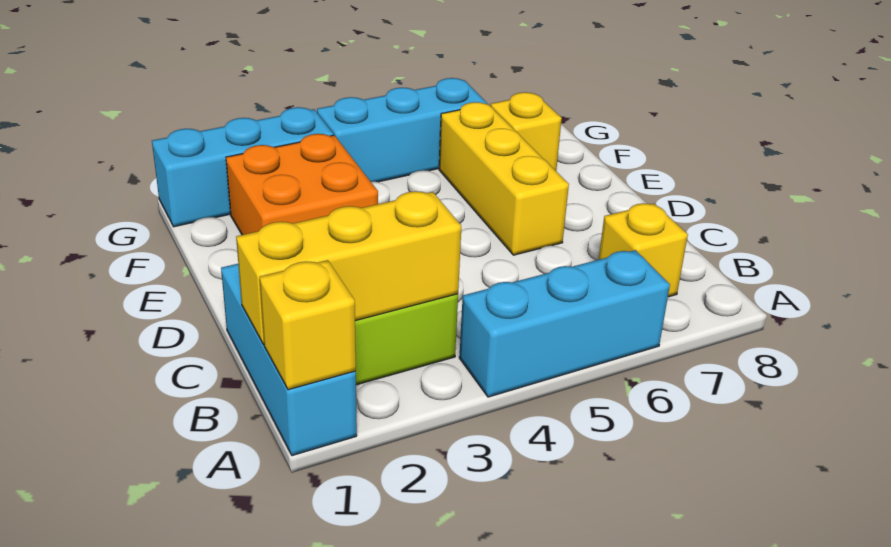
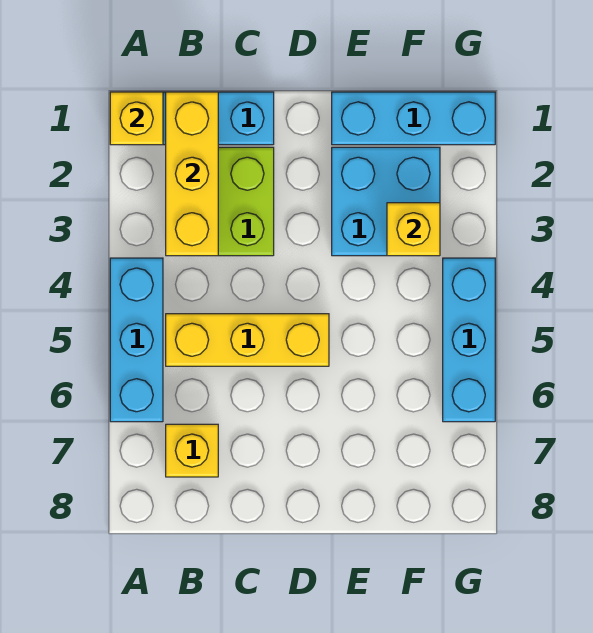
yellow brick D6:F6 level 1 -> yellow brick B5:D5 level 1
orange brick E2:F3 level 1 -> cyan brick E2:F3 level 1
yellow brick F7 level 1 -> yellow brick F3 level 2
cyan brick G1:G3 level 1 -> cyan brick E1:G1 level 1

